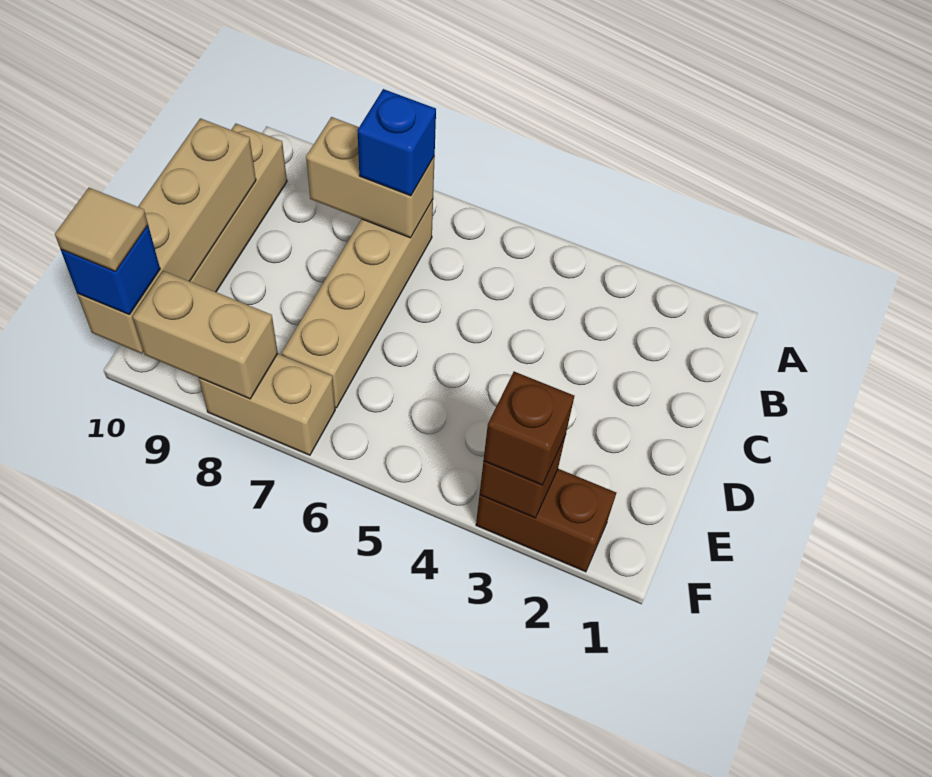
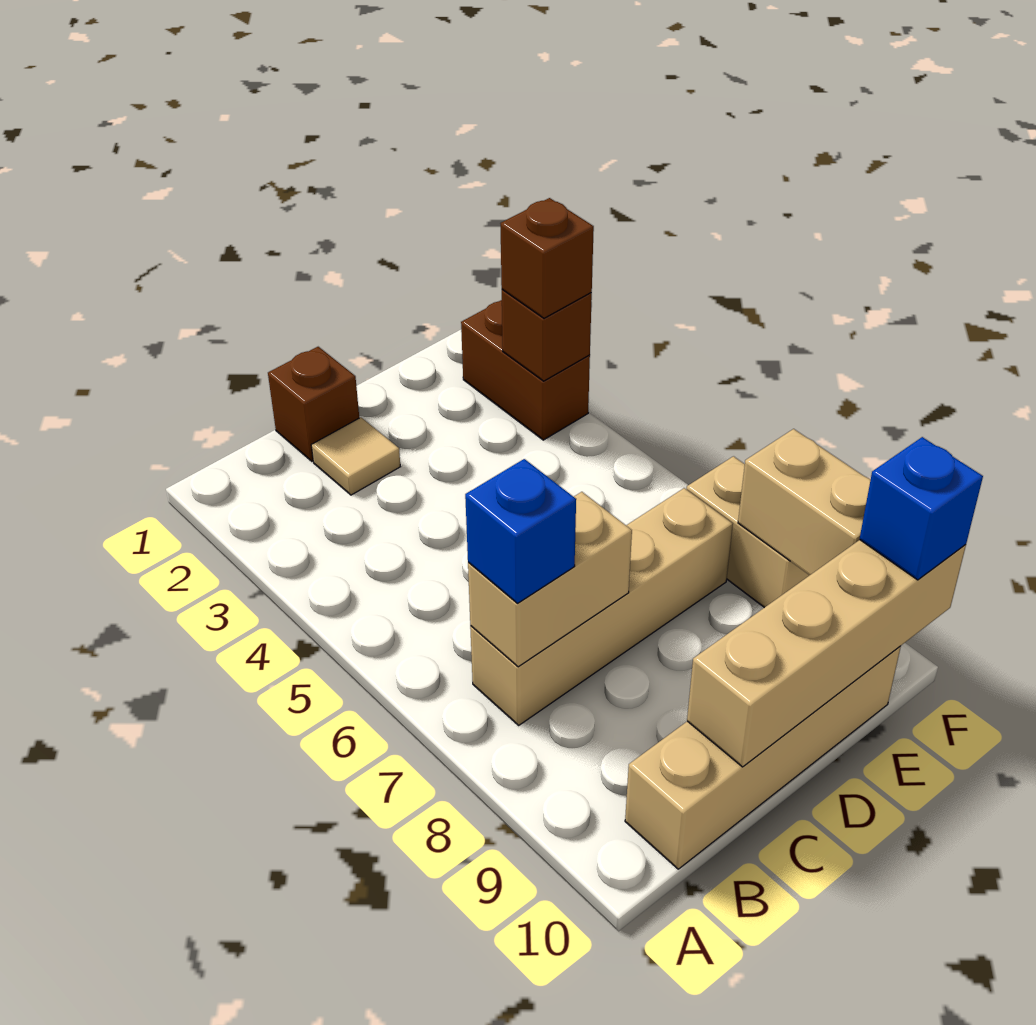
tan brick B7:B8 level 2 -> tan brick B7:C7 level 2
none -> brown brick C1 level 1
tan tile F10 level 4 -> tan tile C2 level 1

